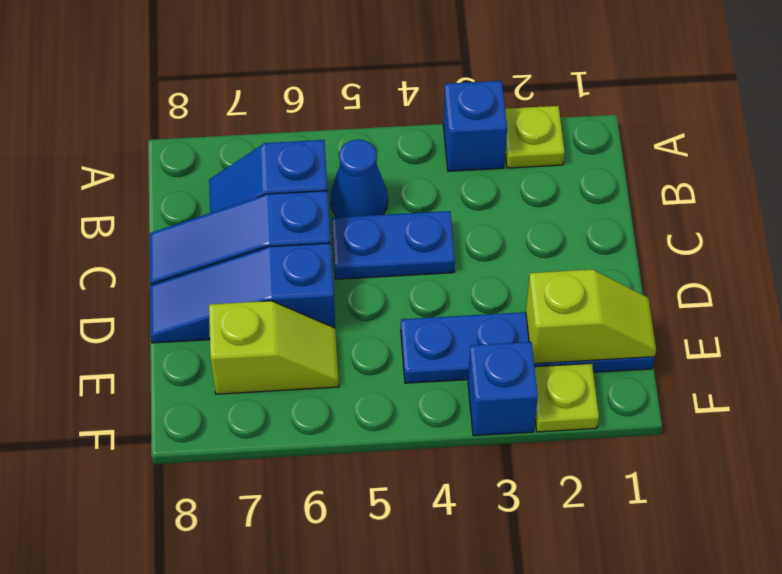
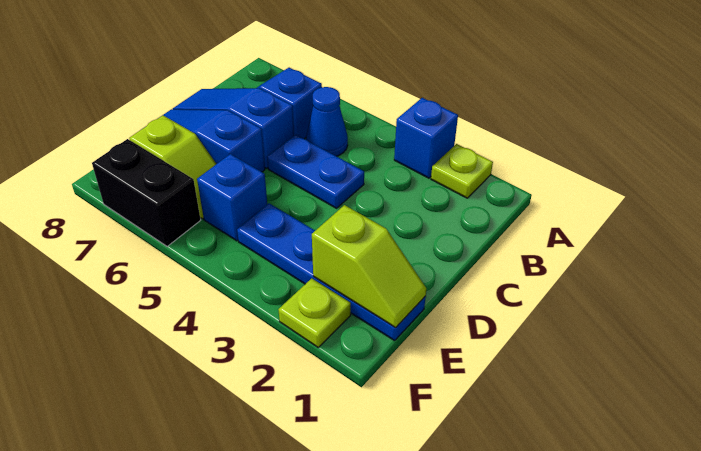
blue brick F3 level 1 -> blue brick E5 level 1
none -> black brick F6:F7 level 1

